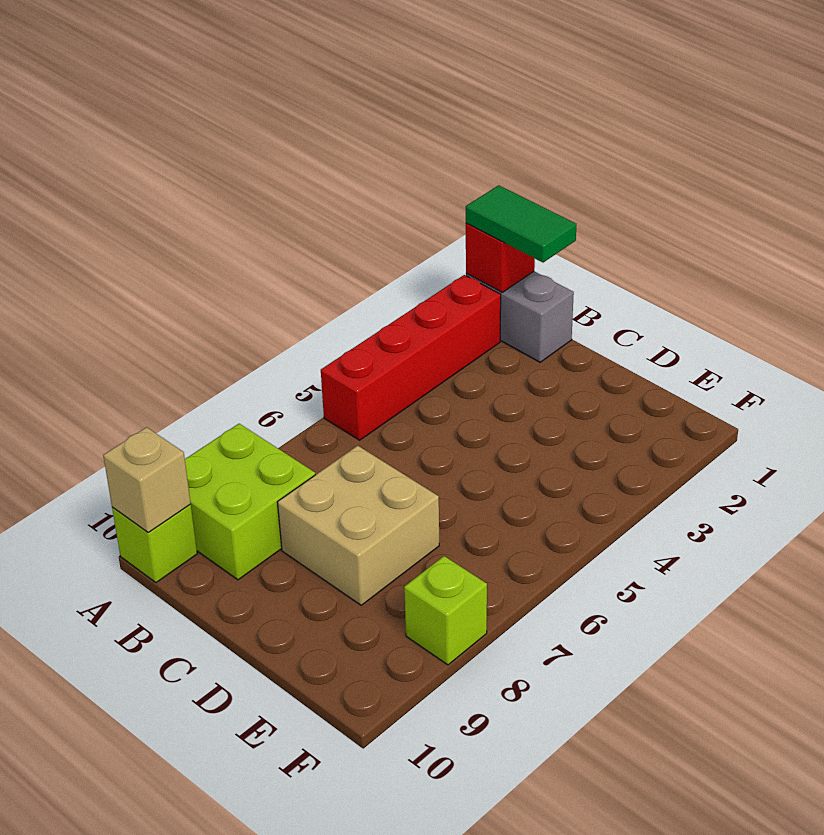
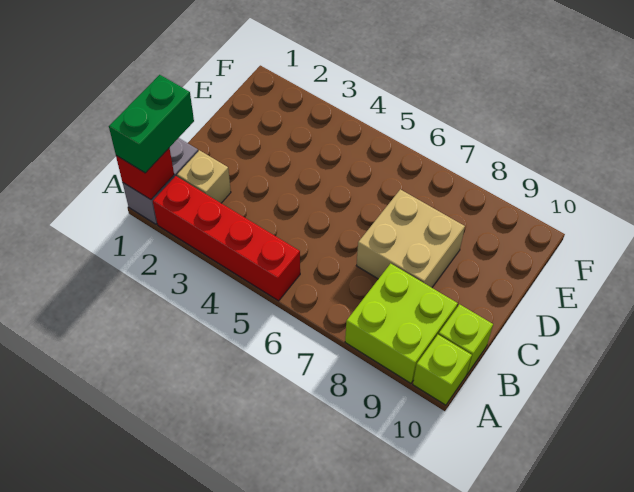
green tile A1:B1 level 3 -> green brick A1:B1 level 3
tan brick A10 level 2 -> tan brick B2 level 1
lime brick F8 level 1 -> lime brick B10 level 1

